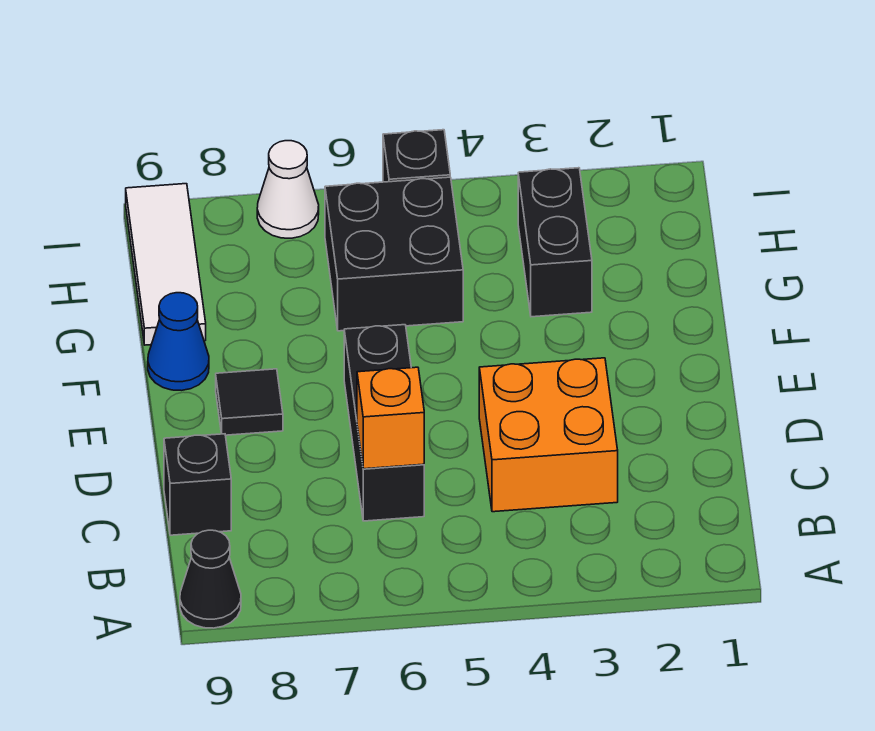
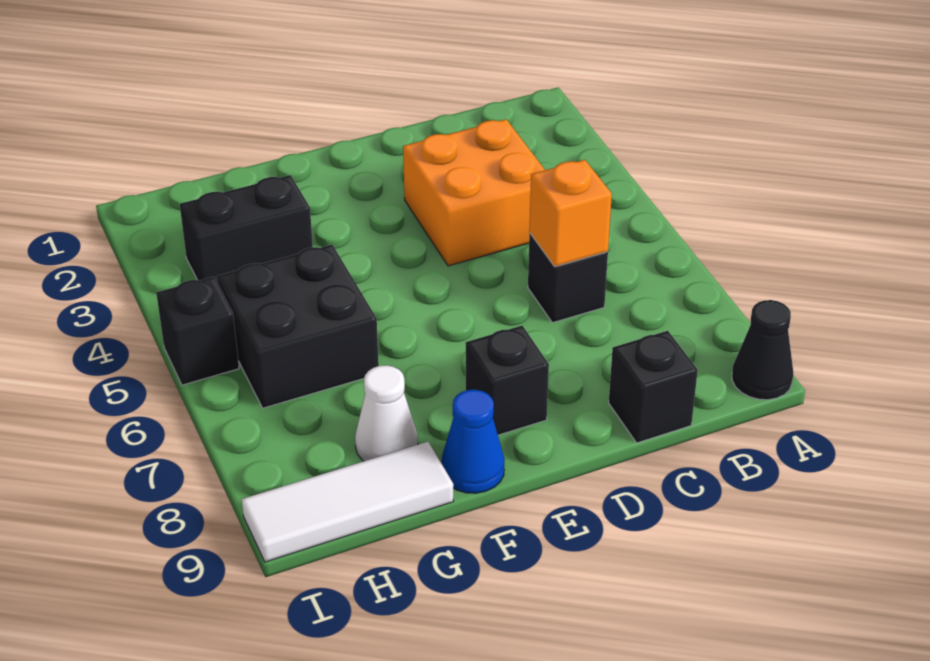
black brick C6:E6 level 1 -> black brick C6 level 1
black tile E8 level 1 -> black brick E8 level 1
white cone I7 level 1 -> white cone G8 level 1

